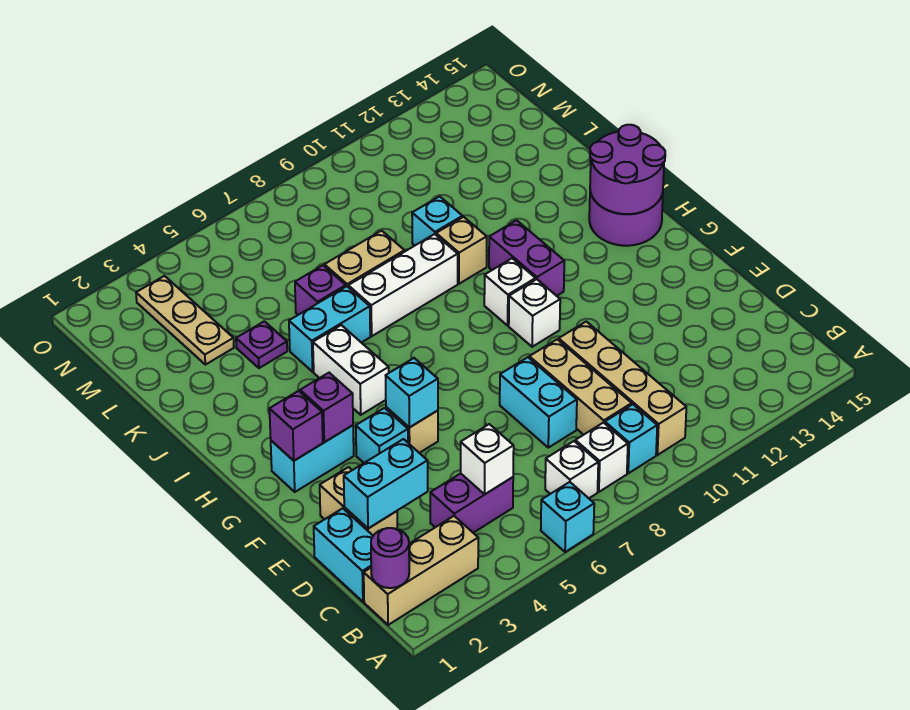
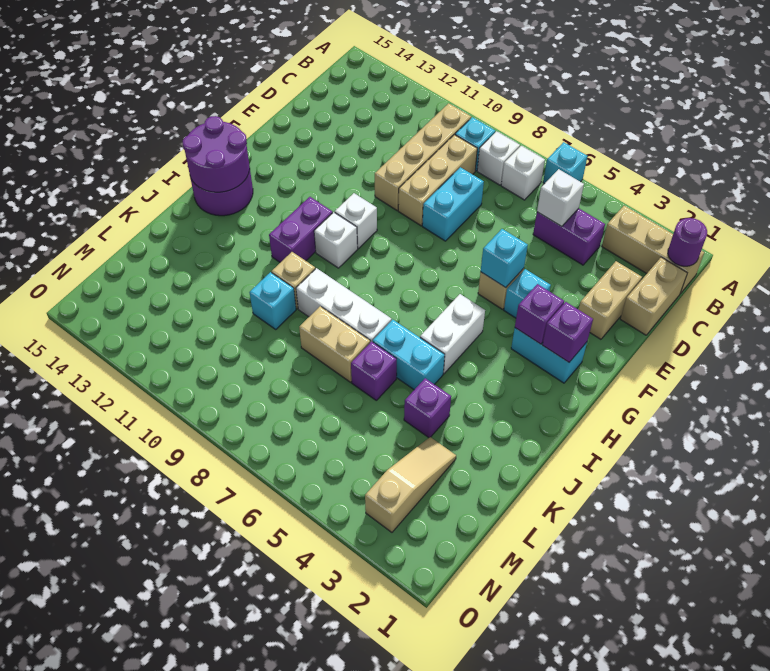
cyan brick C1:D1 level 1 -> tan brick C1:D1 level 1
cyan brick D2:D3 level 2 -> none
purple plate K4 level 1 -> purple brick K4 level 1
tan plate L3:N3 level 1 -> tan slope L3:N3 level 1 top N

